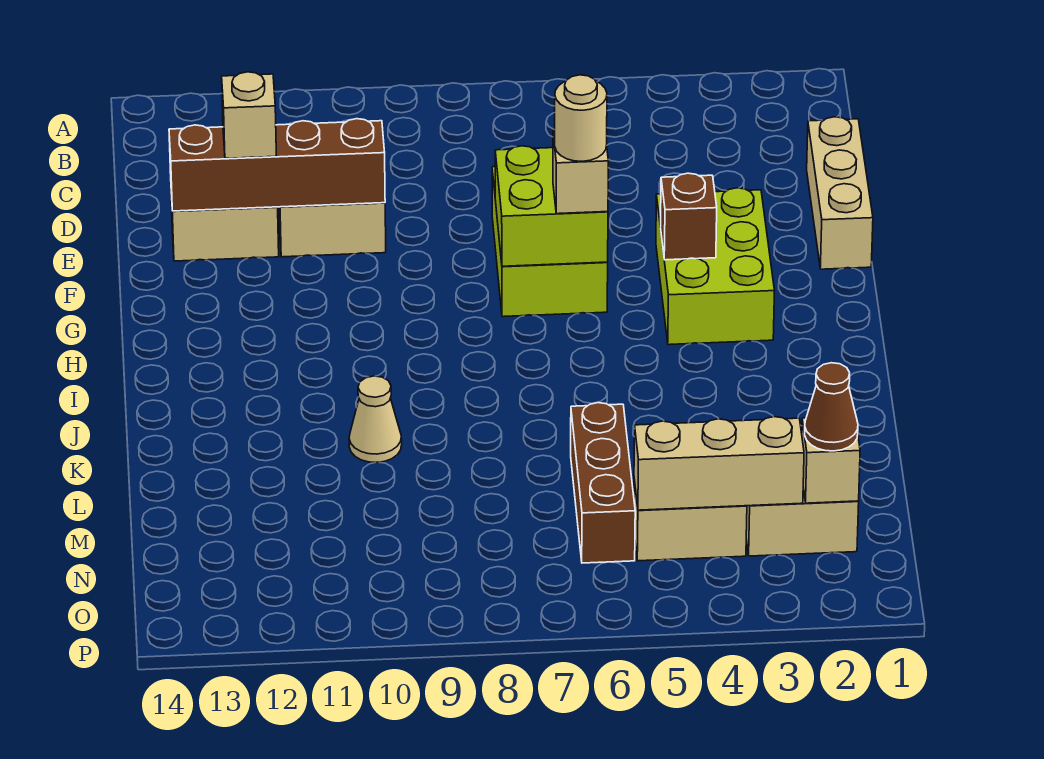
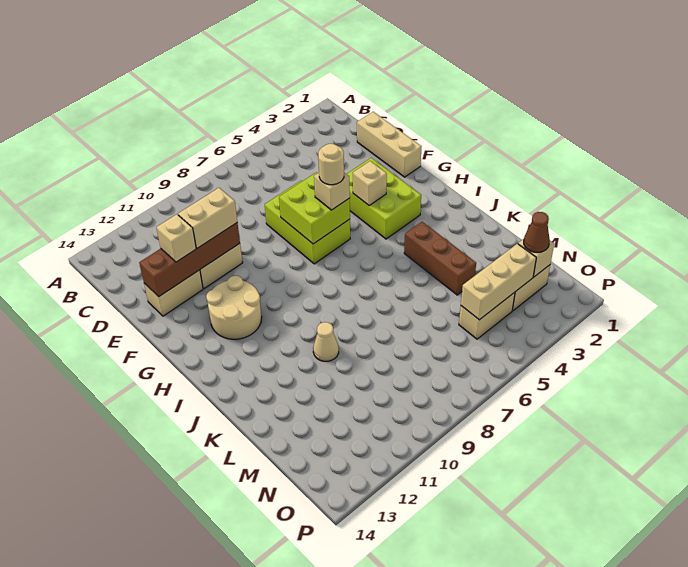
none -> tan brick E10:E11 level 3
brown brick G4 level 2 -> tan brick G4 level 2
none -> tan round brick G11:H12 level 1
brown brick L6:N6 level 1 -> brown brick J4:L4 level 1

